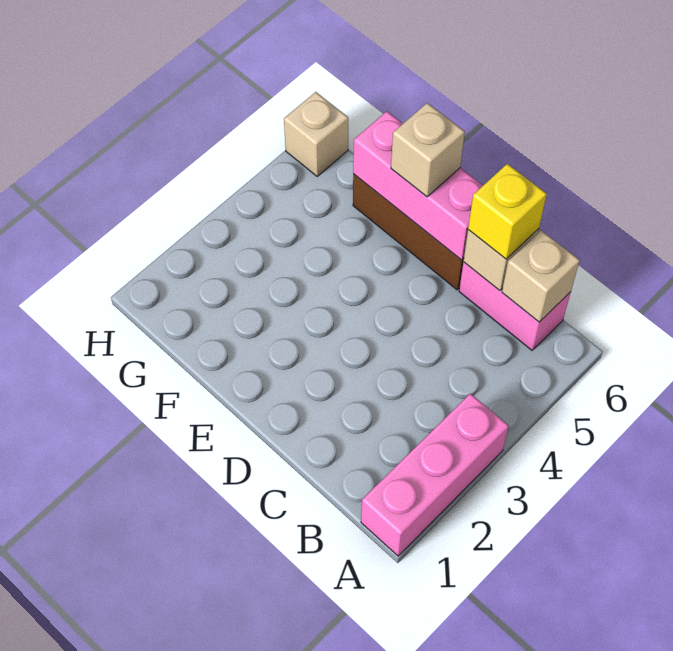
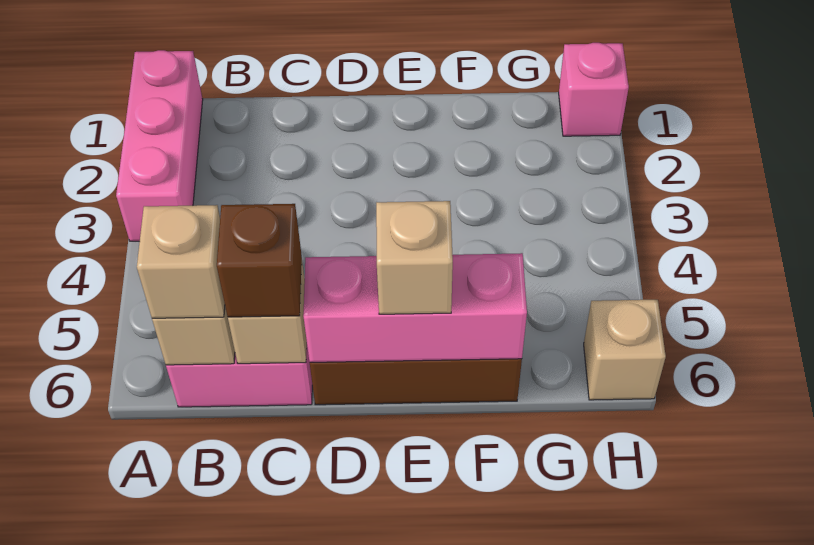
none -> tan brick B6 level 3
yellow brick C6 level 3 -> brown brick C6 level 3
none -> pink brick H1 level 1

